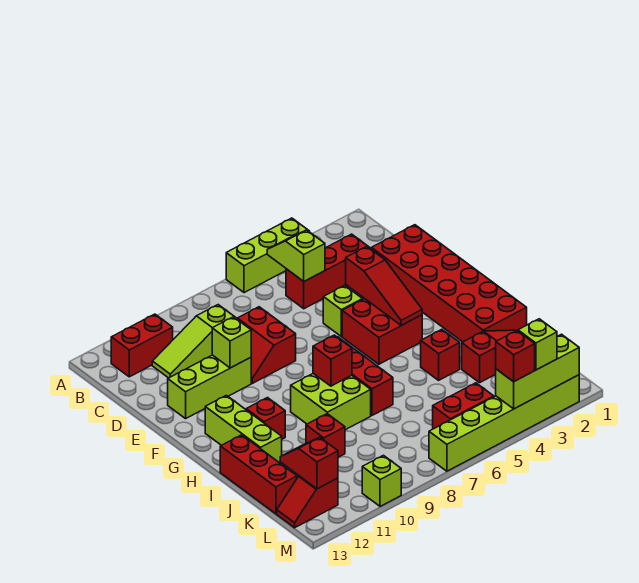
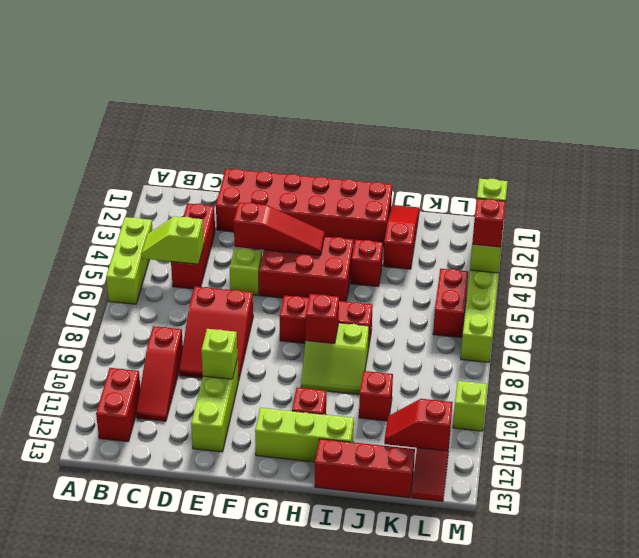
lime slope C9:C11 level 1 top 9 -> red slope C9:C11 level 1 top 9
red slope D8:E9 level 1 top 8 -> red slope D7:E9 level 1 top 7
red brick F4:G5 level 1 -> red brick F4:H5 level 1
lime brick H8:I9 level 1 -> lime slope H8:I9 level 1 top 8

